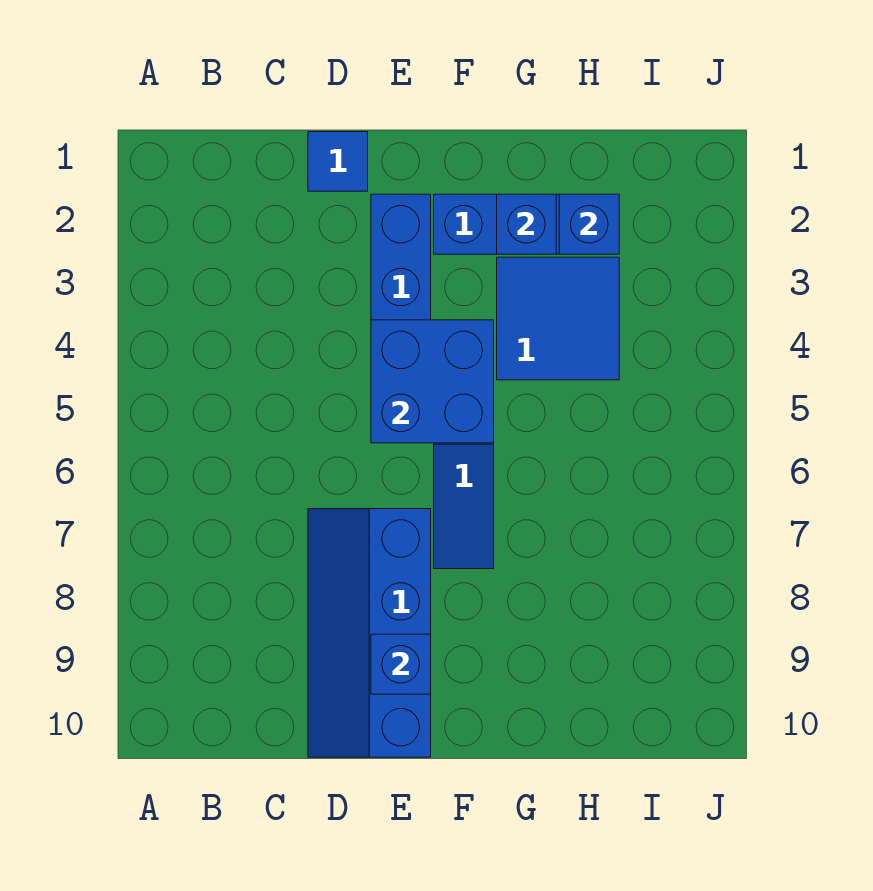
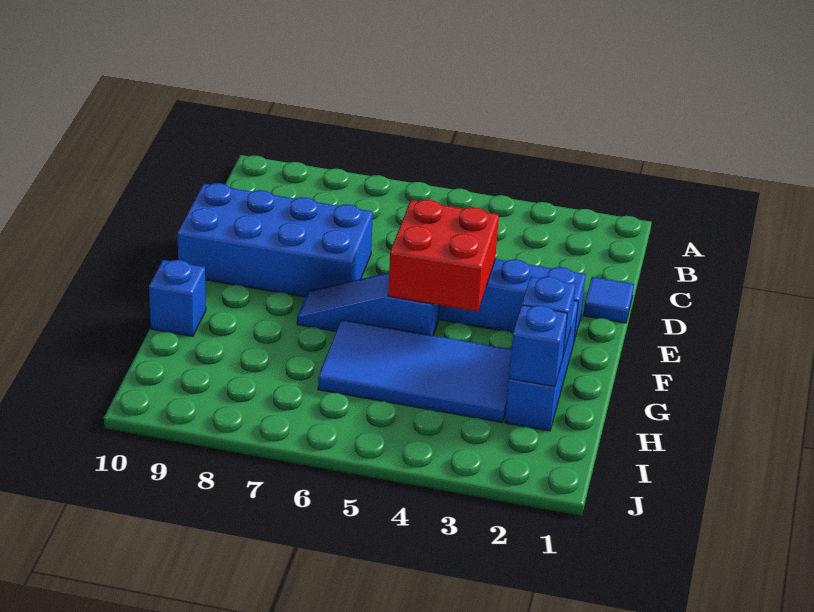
blue slope D7:E10 level 1 top E -> blue brick D7:E10 level 1
blue brick E4:F5 level 2 -> red brick E4:F5 level 2
blue brick E9 level 2 -> blue brick G10 level 1
blue tile G3:H4 level 1 -> blue tile G3:H6 level 1

